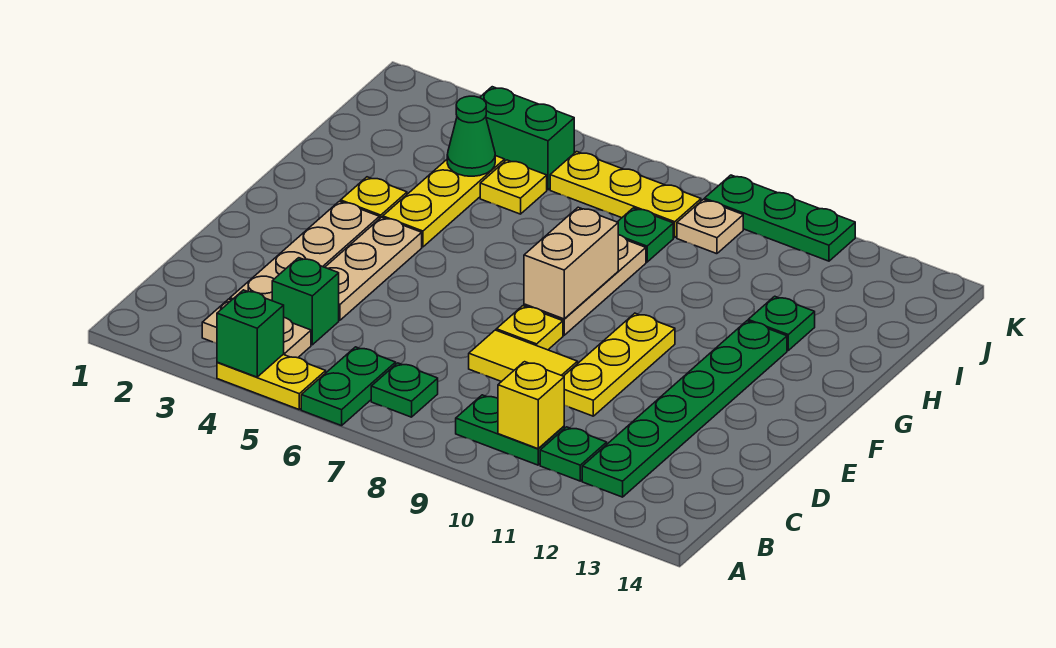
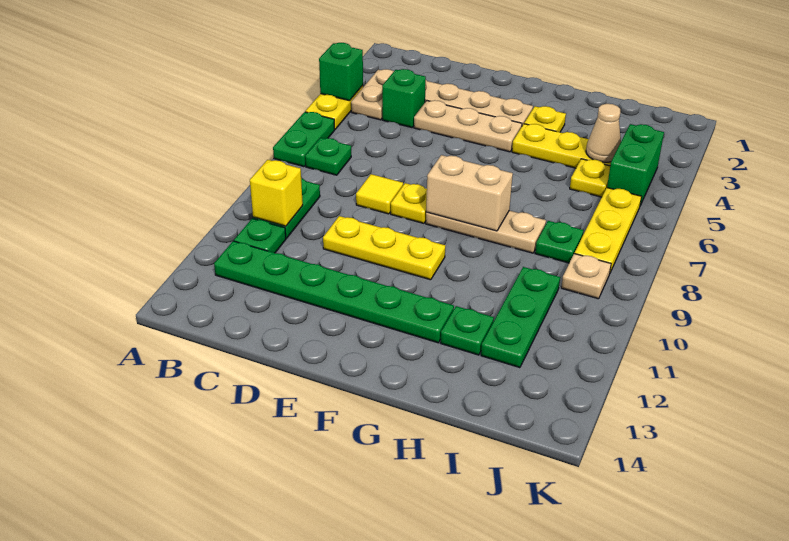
green plate A6:B6 level 1 -> green plate A6:A7 level 1
yellow tile D8:D9 level 1 -> yellow tile D8 level 1
green cone I4 level 2 -> tan cone I4 level 2
green plate K9:K11 level 1 -> green plate I10:I12 level 1

